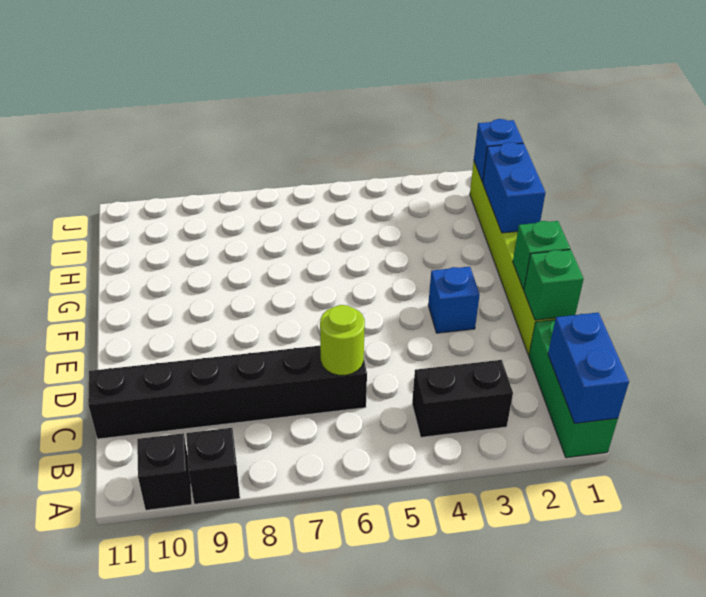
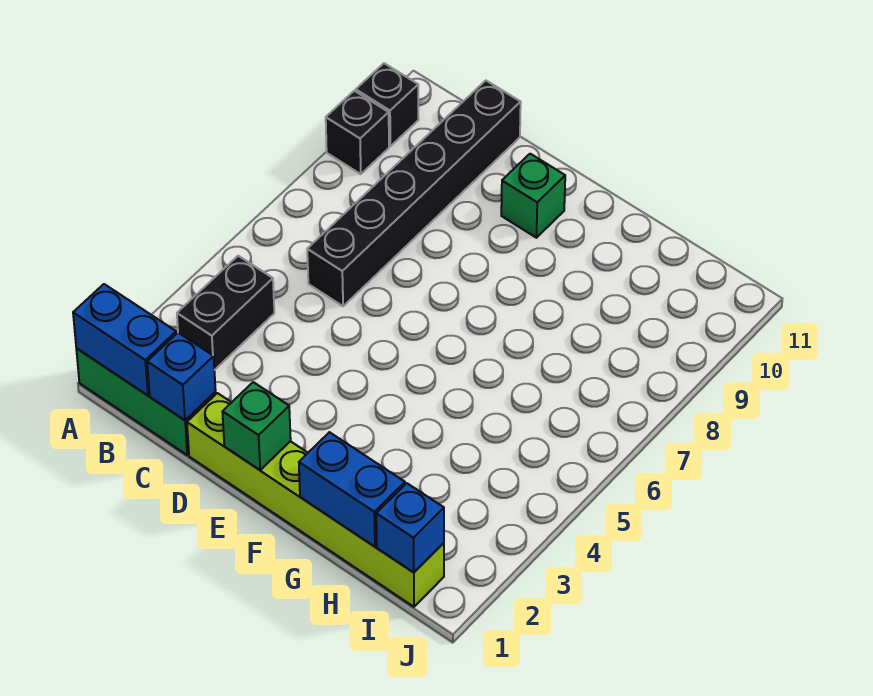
lime round brick C6 level 2 -> none
green brick D1 level 2 -> green brick E10 level 1
blue brick E3 level 1 -> blue brick C1 level 2

